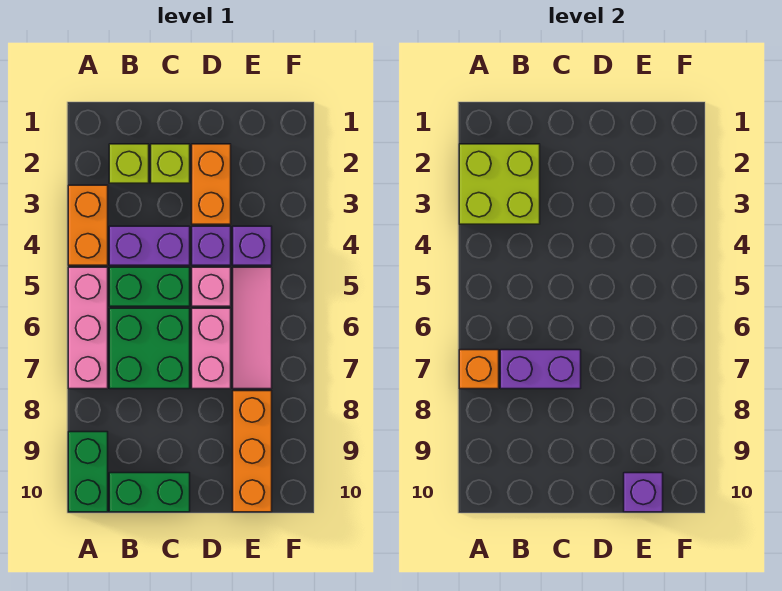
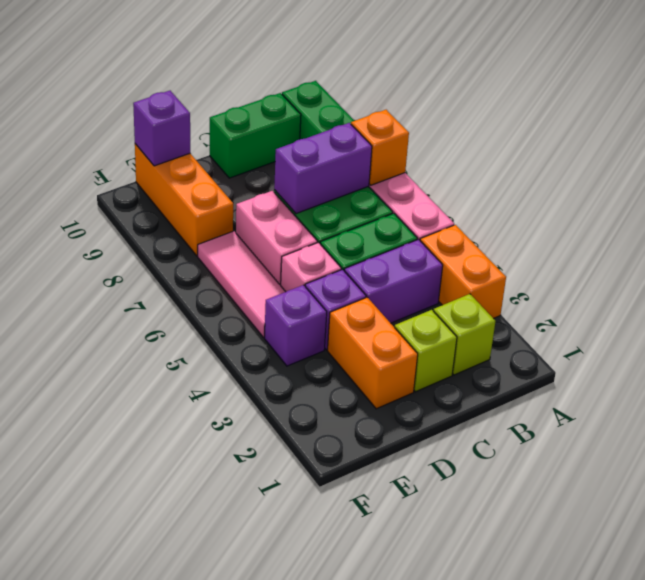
lime brick A2:B3 level 2 -> none

